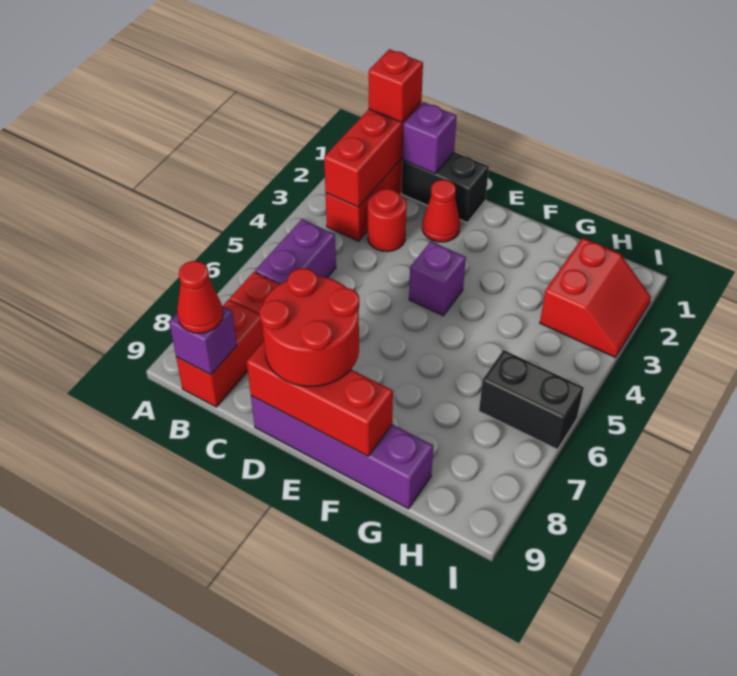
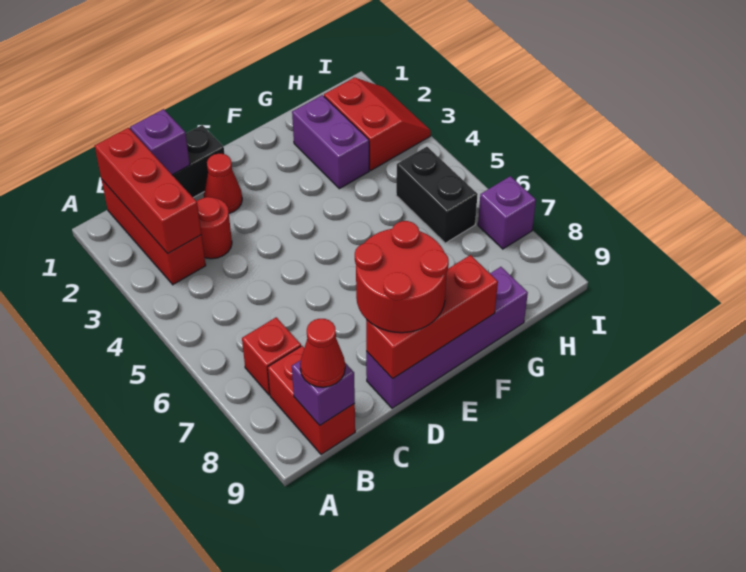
red brick B1 level 3 -> none
purple brick B5:B6 level 1 -> purple brick G2:G3 level 1
purple brick E4 level 1 -> purple brick I7 level 1
black brick H6:I6 level 1 -> black brick H5:H6 level 1

